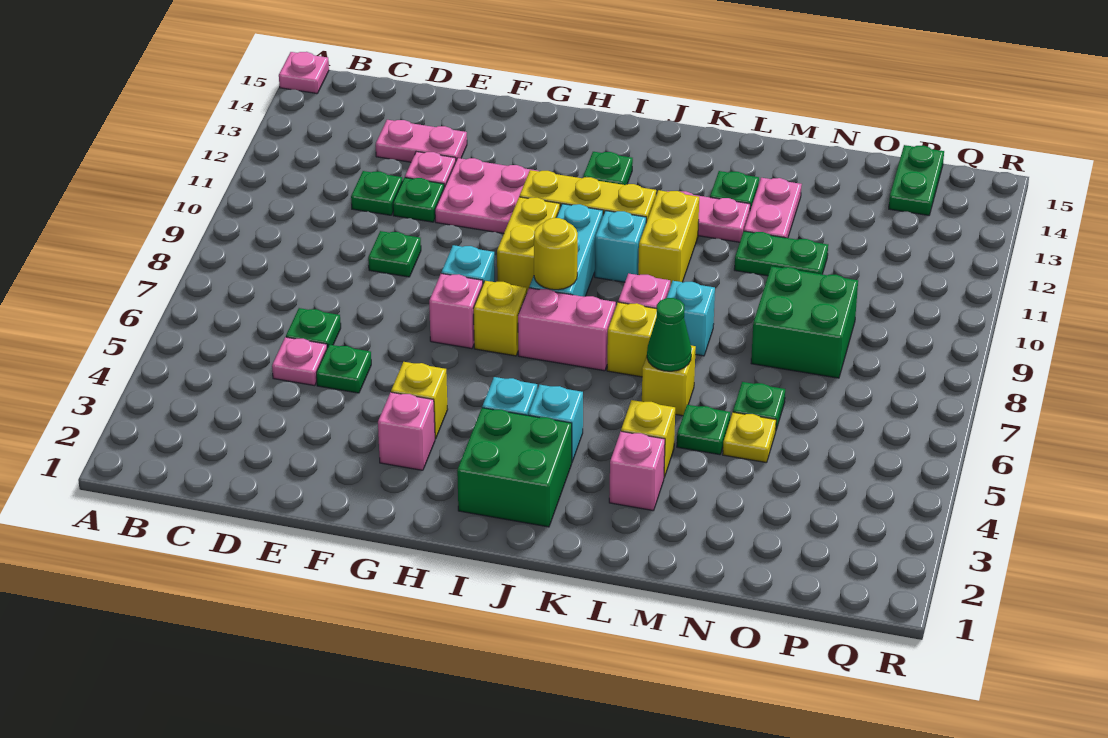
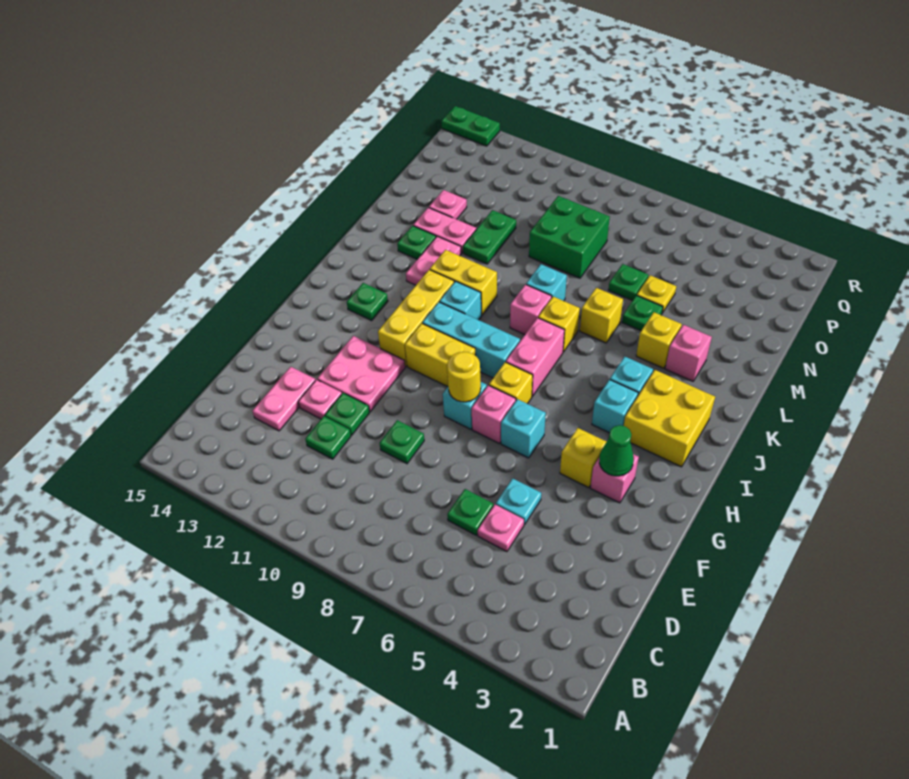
pink plate A15 level 1 -> pink plate N13 level 1
green plate E5 level 1 -> cyan plate E5 level 1
none -> cyan brick G6 level 1
green brick I2:J3 level 1 -> yellow brick I2:J3 level 1
yellow round brick I8 level 2 -> yellow round brick G8 level 2
green cone L6 level 2 -> green cone G3 level 2
green plate P14:P15 level 1 -> green plate R14:R15 level 1

